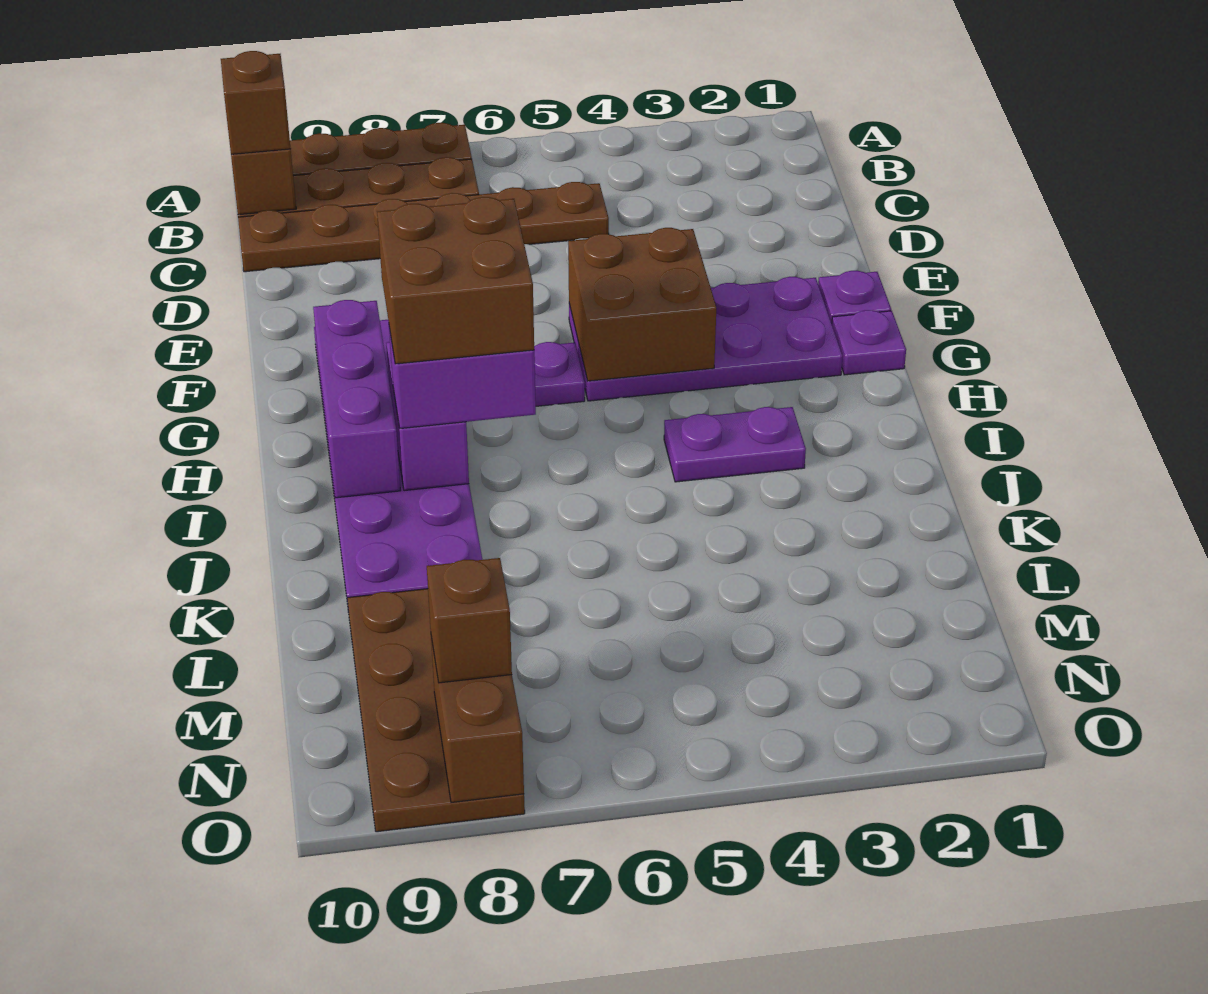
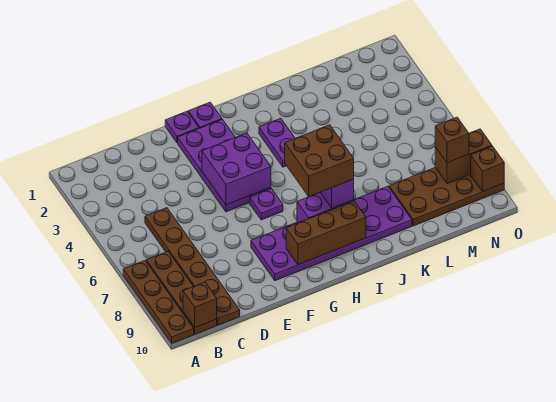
brown brick B10 level 3 -> brown brick O9 level 2
brown brick F4:G5 level 2 -> purple brick F4:G5 level 2
purple brick G9:I9 level 2 -> brown brick G9:I9 level 2

